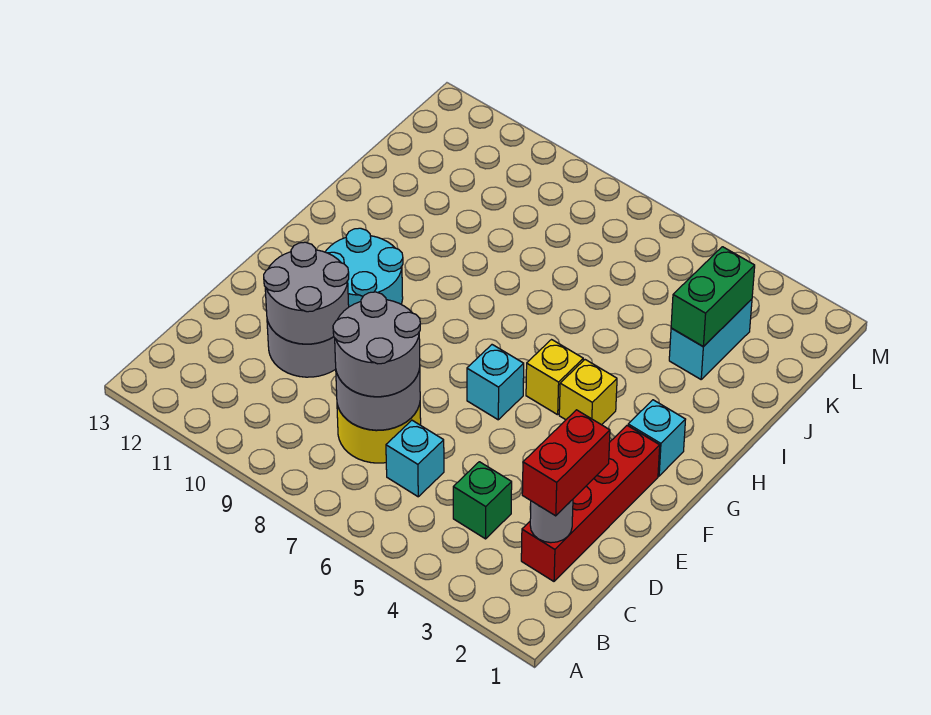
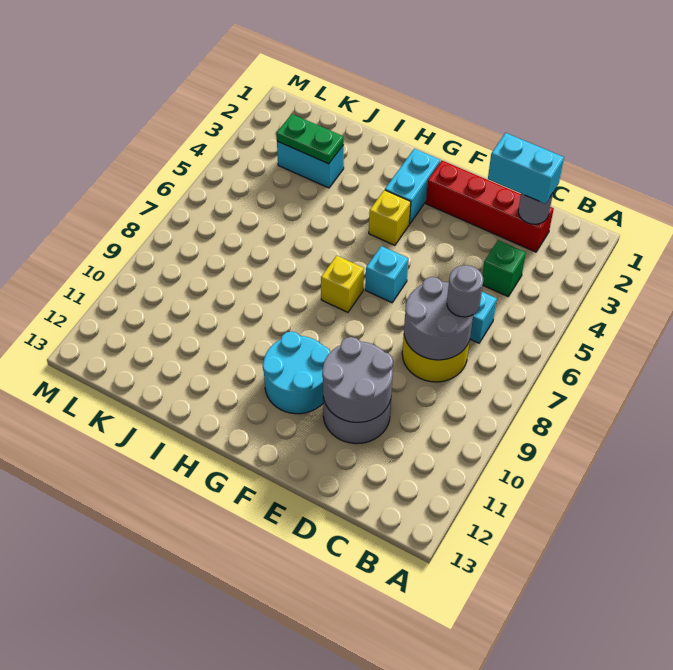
red brick C2:D2 level 3 -> cyan brick C2:D2 level 3
grey round brick C7:D8 level 3 -> grey round brick C7 level 3
cyan brick G2 level 1 -> cyan brick G2:G3 level 1
yellow brick G5 level 1 -> yellow brick G7 level 1
green brick J3:K3 level 2 -> green plate J3:K3 level 2

